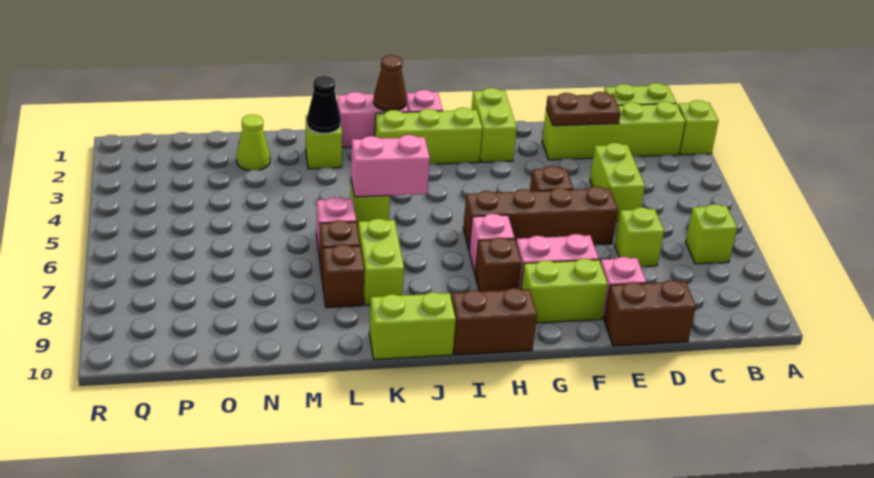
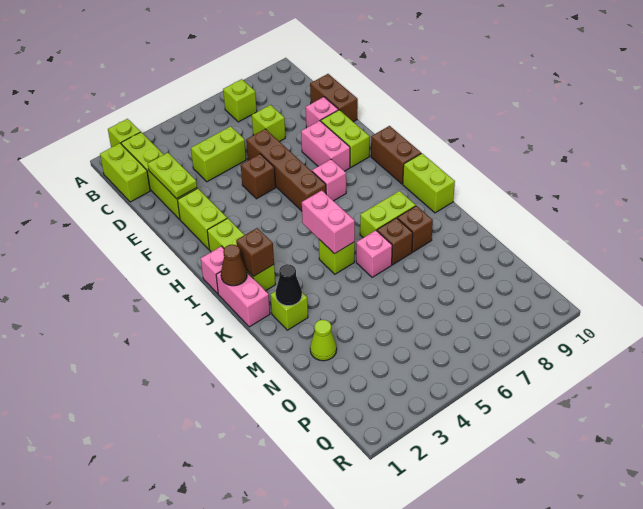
brown plate D2:E2 level 2 -> lime plate D2:E2 level 2
lime brick G1:G2 level 1 -> lime brick F2:G2 level 1
brown brick H8 level 1 -> brown brick J2 level 2

